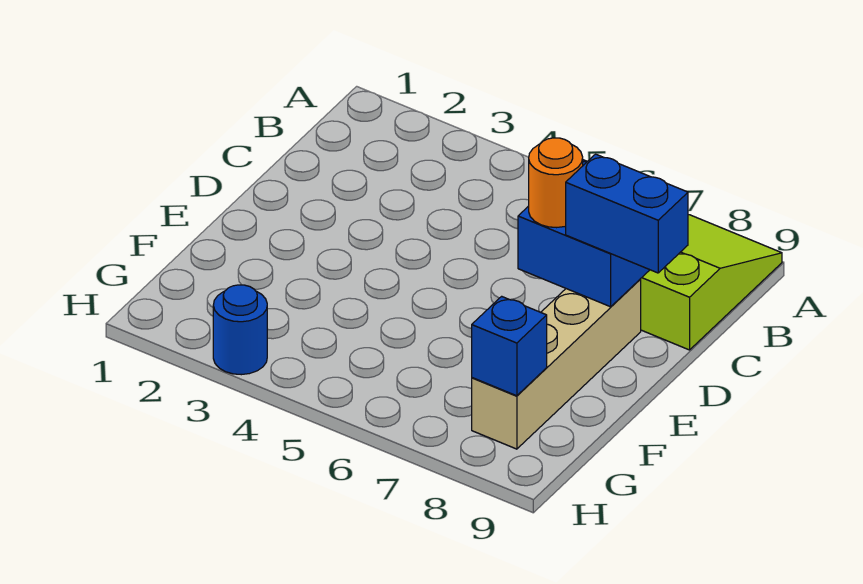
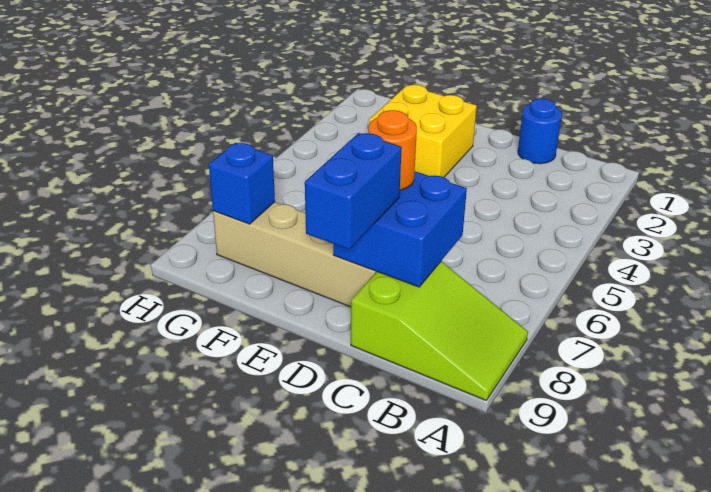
none -> yellow brick E2:F3 level 1
blue round brick H3 level 1 -> blue round brick C1 level 1

